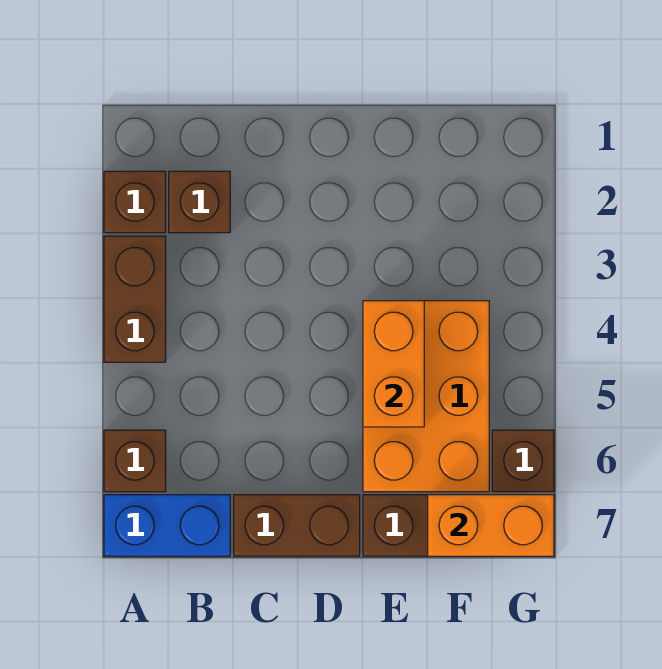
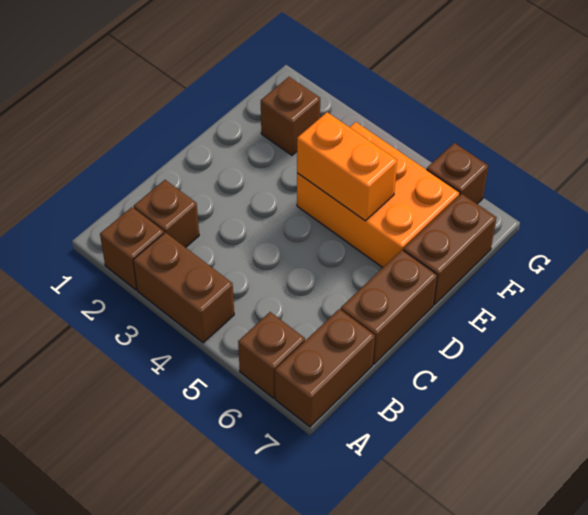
blue brick A7:B7 level 1 -> brown brick A7:B7 level 1
none -> brown brick F2 level 1
orange brick F7:G7 level 2 -> none

